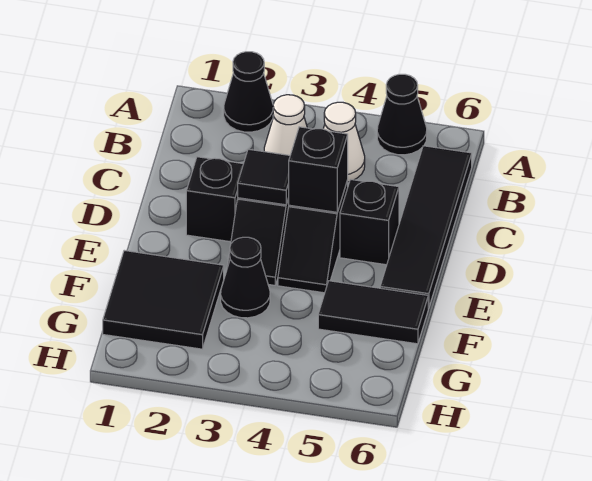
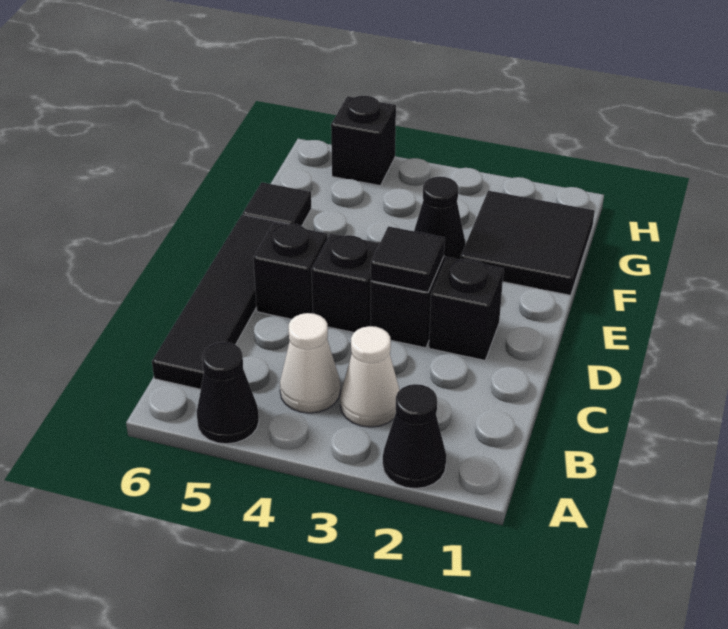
black brick D4 level 2 -> black brick H5 level 1
black tile F5:F6 level 1 -> black tile F6 level 1

